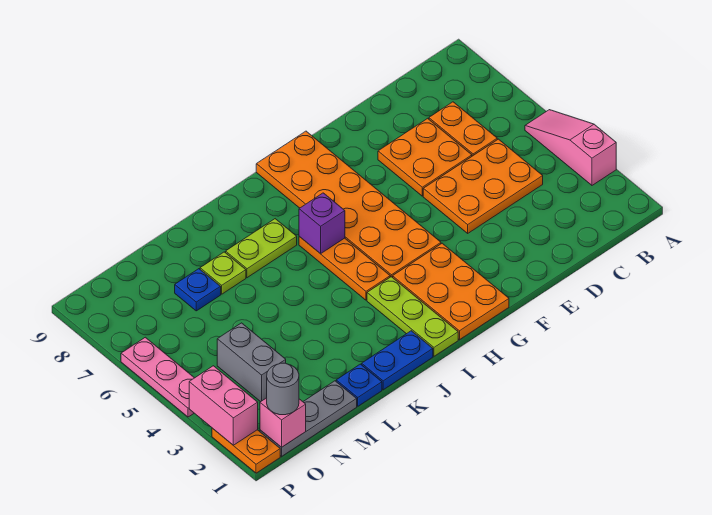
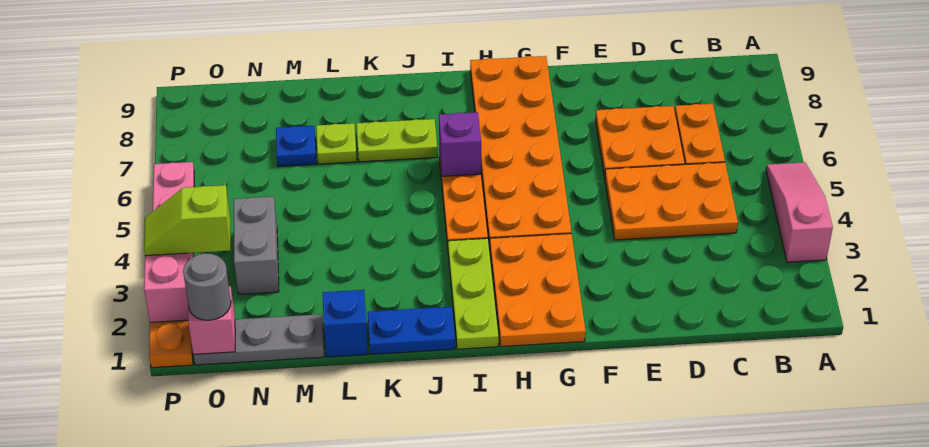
blue plate L1 level 1 -> blue brick L1 level 1
none -> lime slope O3:P3 level 3 top O

